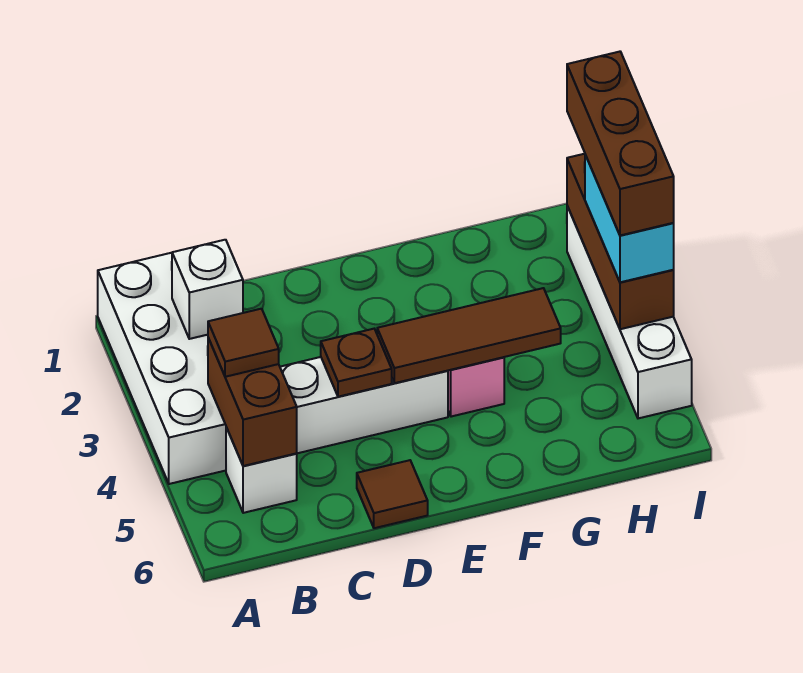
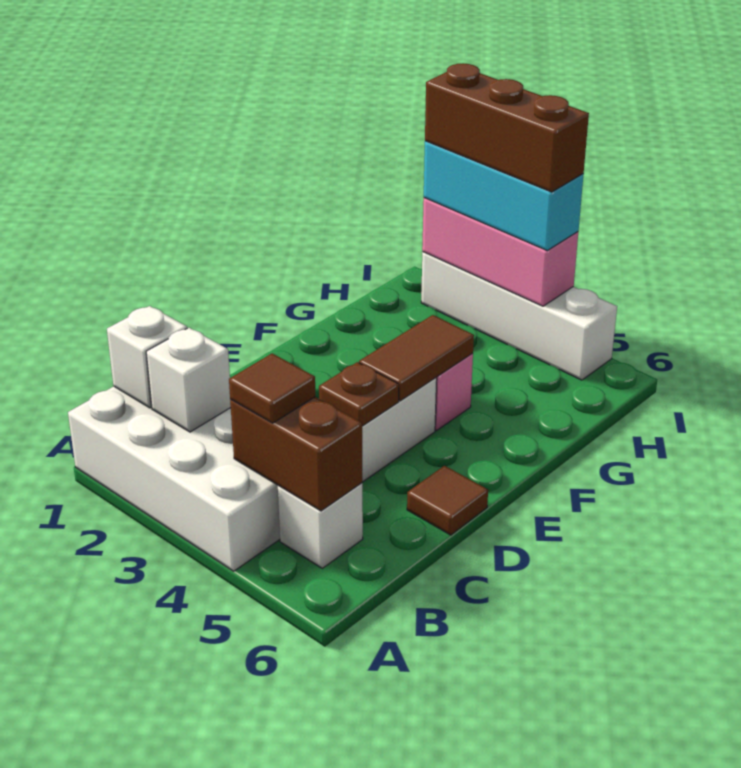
none -> white brick B1 level 2
brown tile E4:G4 level 2 -> brown tile E4:F4 level 2
brown brick I2:I4 level 2 -> pink brick I2:I4 level 2
cyan brick I3:I4 level 3 -> cyan brick I2:I4 level 3

